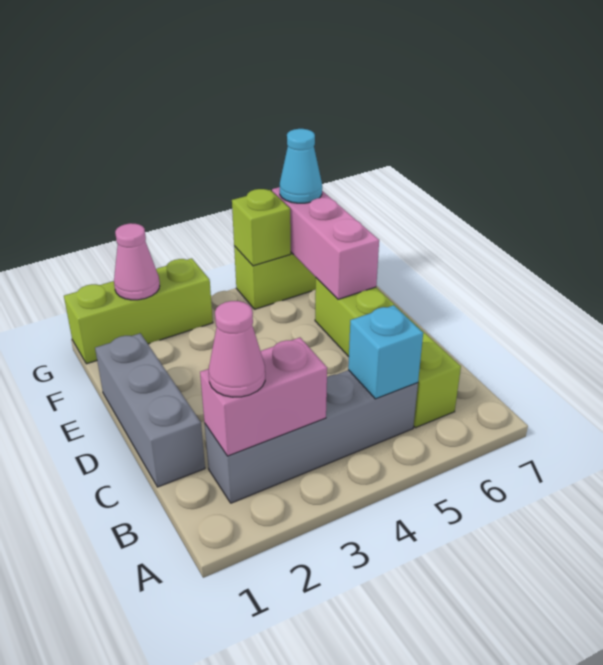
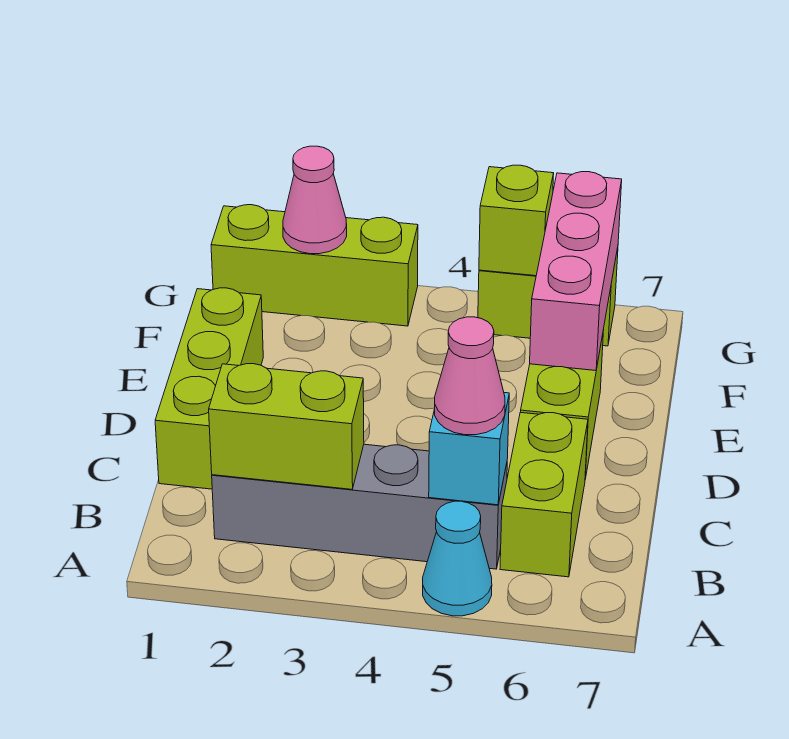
pink brick B2:B3 level 2 -> lime brick B2:B3 level 2
pink cone B2 level 3 -> pink cone B5 level 3
grey brick C1:E1 level 1 -> lime brick C1:E1 level 1
cyan cone G6 level 3 -> cyan cone A5 level 1

